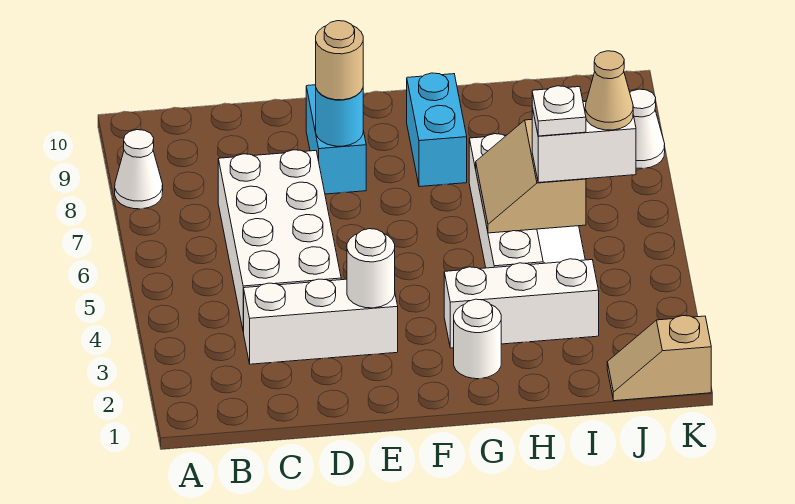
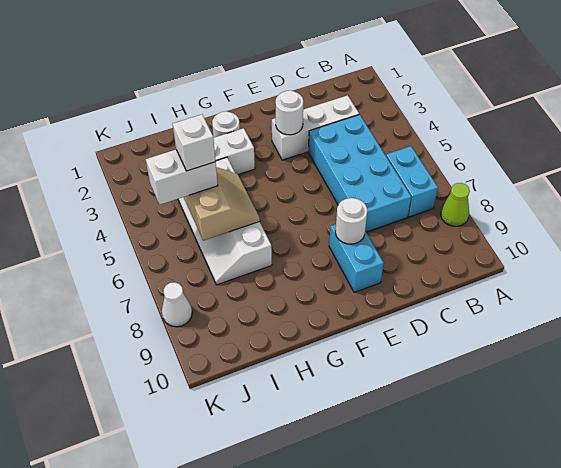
white cone A8 level 1 -> lime cone A8 level 1
white brick C4:D7 level 1 -> cyan brick C4:D7 level 1
cyan round brick E8 level 2 -> white round brick E8 level 2
tan round brick E8 level 3 -> none
cyan brick G8:G9 level 1 -> cyan brick B6:B7 level 1
white plate I5 level 4 -> white brick I5 level 4
tan slope J1:K1 level 1 top K -> none
tan cone J5 level 4 -> none

